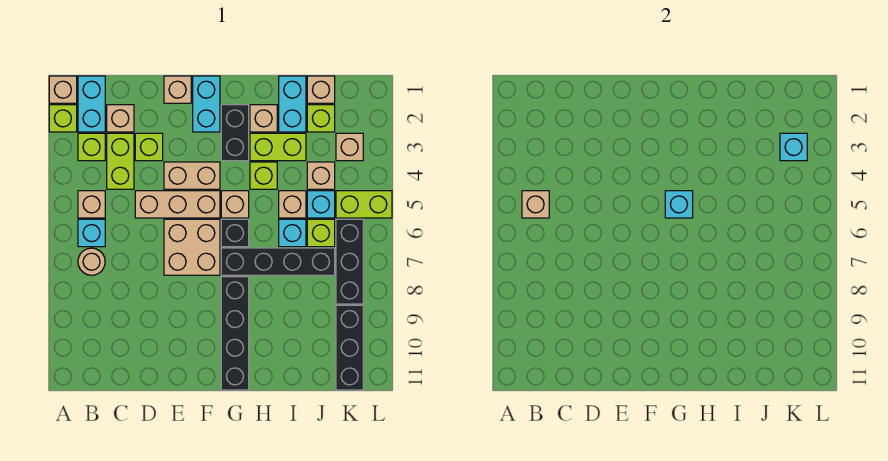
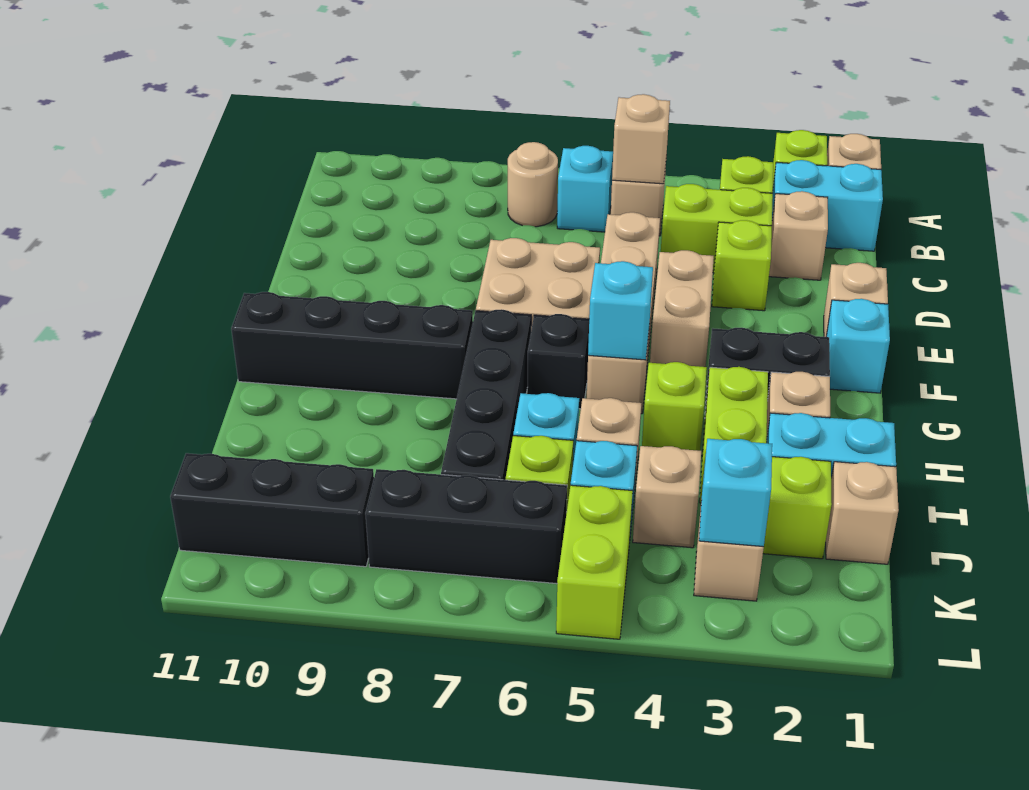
cyan brick F1:F2 level 1 -> cyan brick F1 level 1

